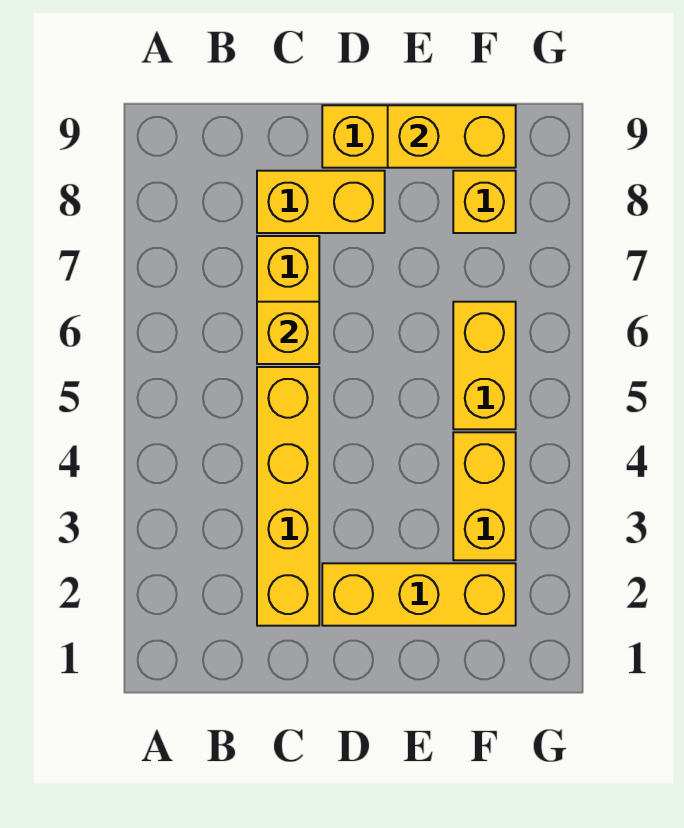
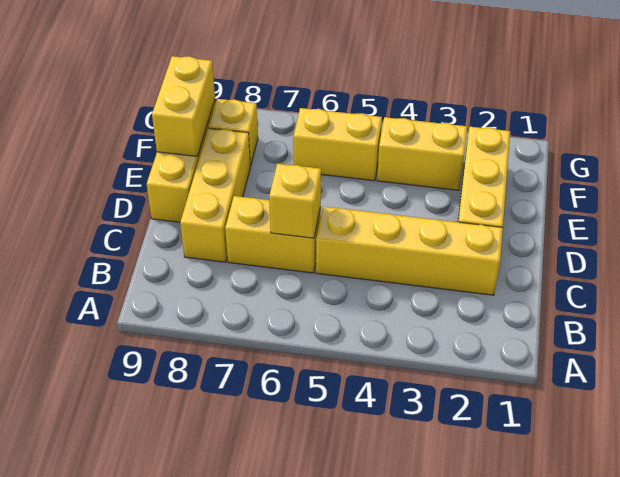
yellow brick C8:D8 level 1 -> yellow brick C8:E8 level 1

